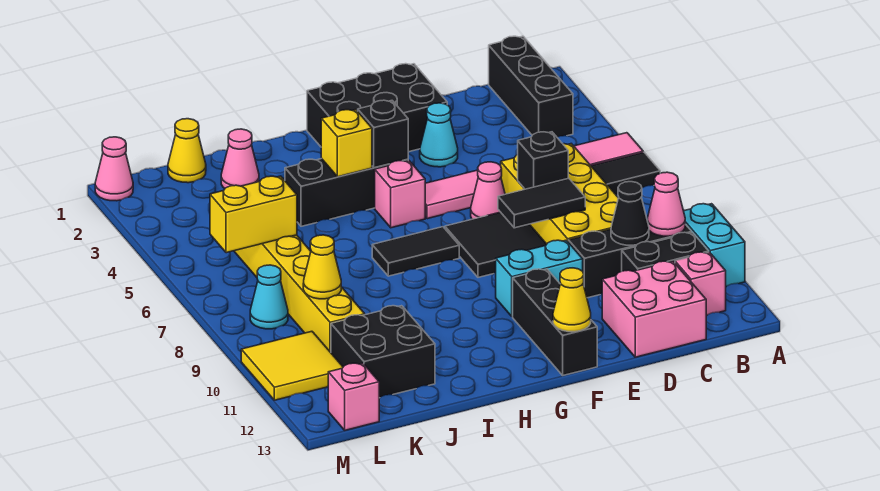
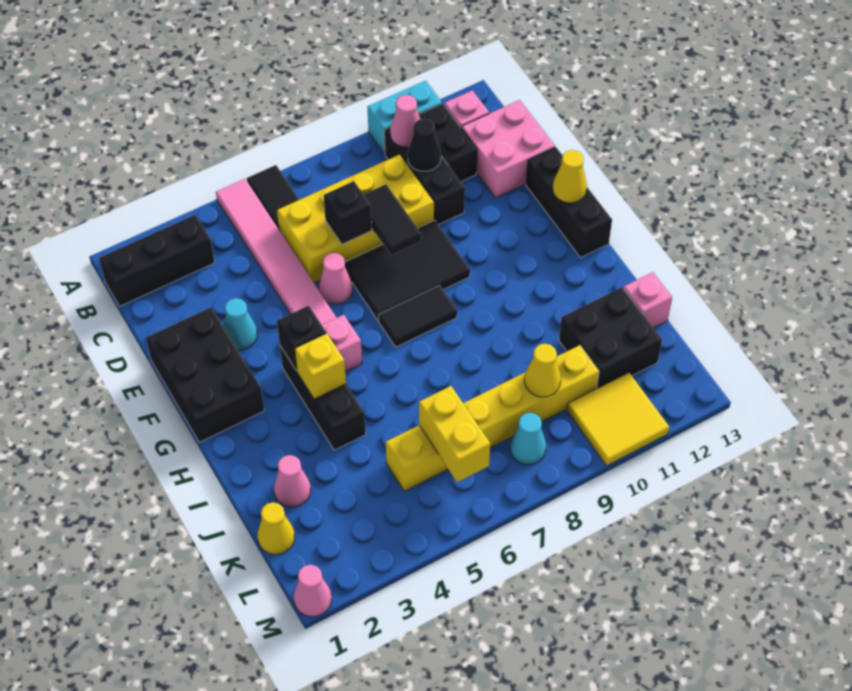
black tile E7:F8 level 1 -> black tile E7:F9 level 1
cyan brick E10:F10 level 1 -> none
black brick F11:F13 level 1 -> black brick E13:G13 level 1
black tile G7:H7 level 1 -> black tile G7:G8 level 1
pink brick L13 level 1 -> pink brick J13 level 1

